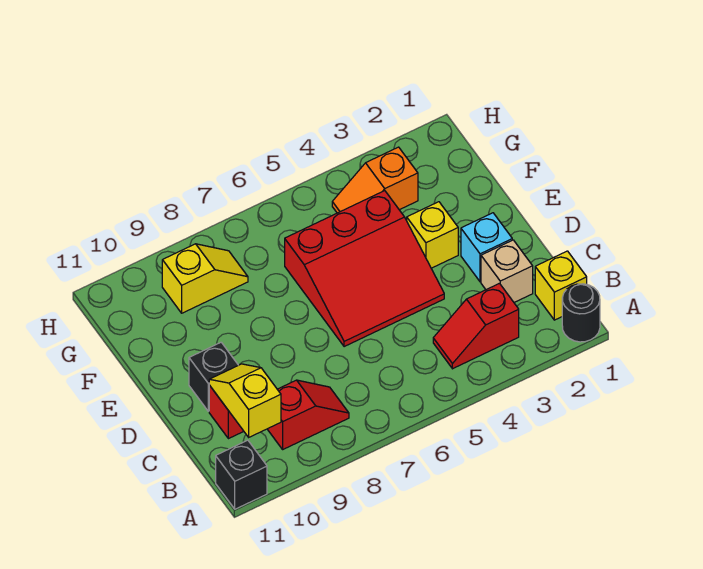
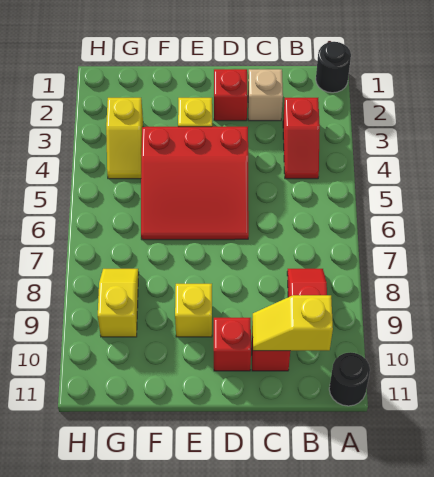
black brick A11 level 1 -> black round brick A11 level 1
yellow brick B1 level 1 -> yellow brick E9 level 1
cyan brick D2 level 1 -> red brick D2 level 1
red slope D4:F6 level 1 top F -> red slope D4:F6 level 1 top 4
black brick D10 level 1 -> red brick D10 level 1
orange slope G3:G4 level 1 top 3 -> yellow slope G3:G4 level 1 top 3

